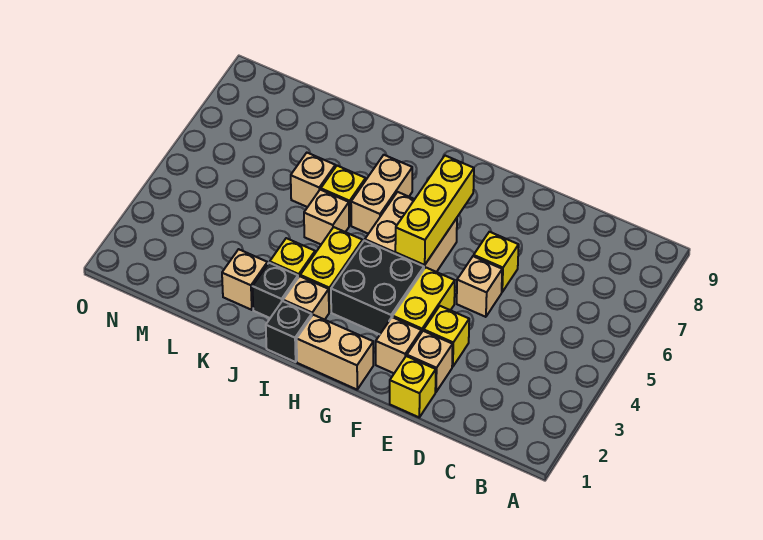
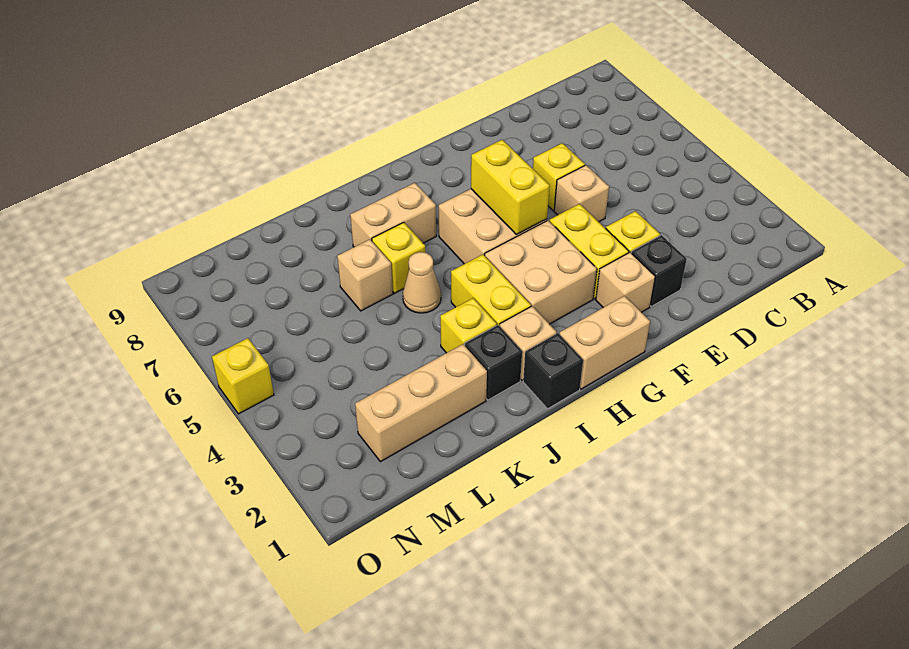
yellow brick E1 level 1 -> yellow brick O5 level 1
tan brick E2 level 1 -> black brick E2 level 1
black brick G3:H4 level 1 -> tan brick G3:H4 level 1
yellow brick G5:G7 level 2 -> yellow brick G5:G6 level 2
tan brick I6:I7 level 1 -> tan brick I7:J7 level 1
tan brick J5 level 1 -> tan cone J5 level 1
tan brick K2 level 1 -> tan brick K2:M2 level 1

